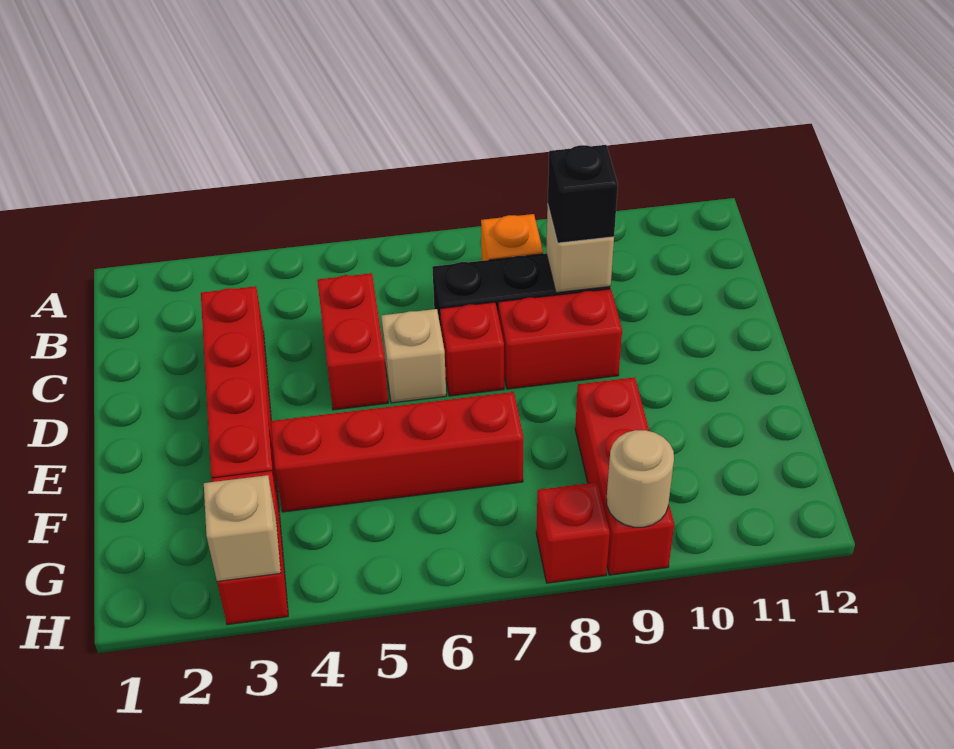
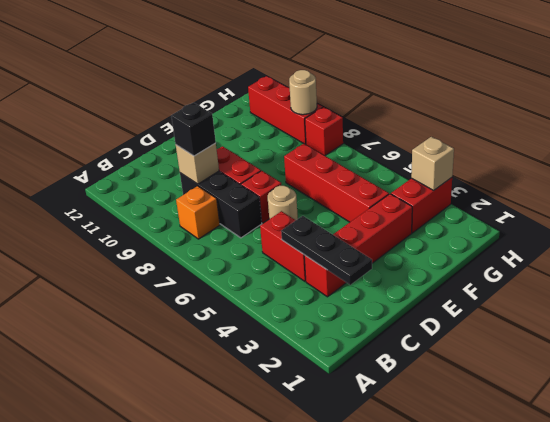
none -> black plate C2:C4 level 2
red brick C5:D5 level 1 -> red brick C4:C5 level 1
tan brick D6 level 1 -> tan round brick D6 level 1
red brick F9:H9 level 1 -> red brick H9:H11 level 1

